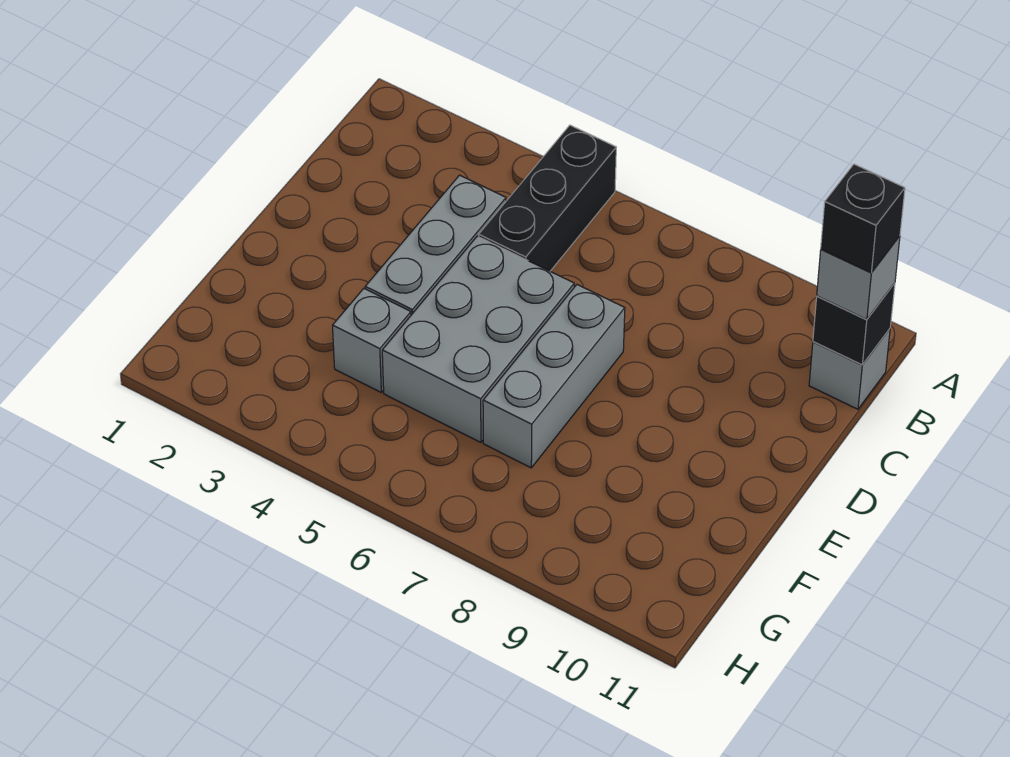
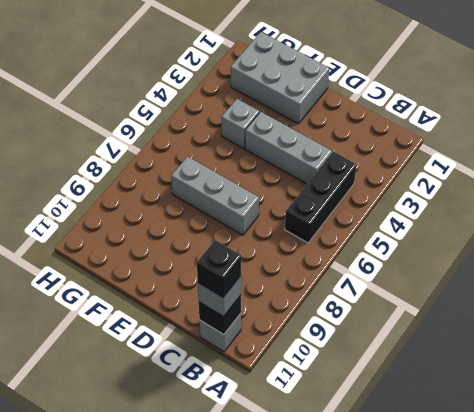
black brick A5:C5 level 1 -> black brick B4:B6 level 1
grey brick D5:F6 level 1 -> grey brick E1:G2 level 1

